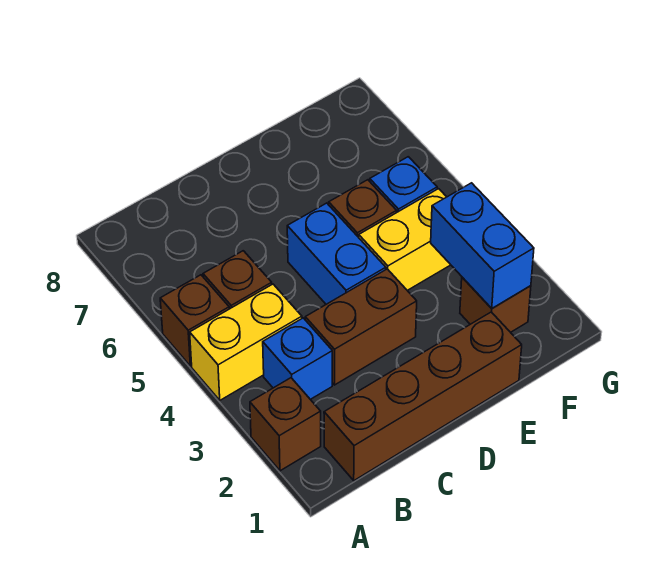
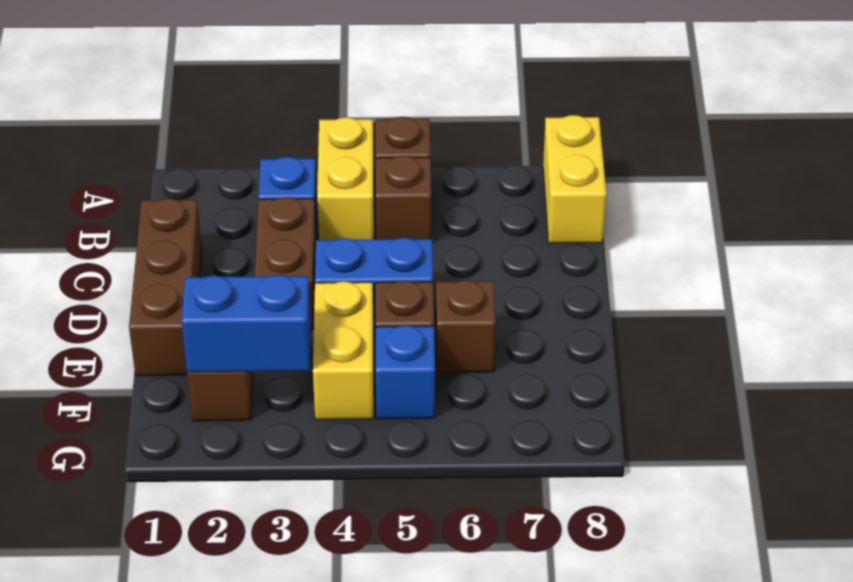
brown brick A2 level 1 -> brown brick E6 level 1
none -> yellow brick A8:B8 level 1
brown brick B1:E1 level 1 -> brown brick C1:E1 level 1

